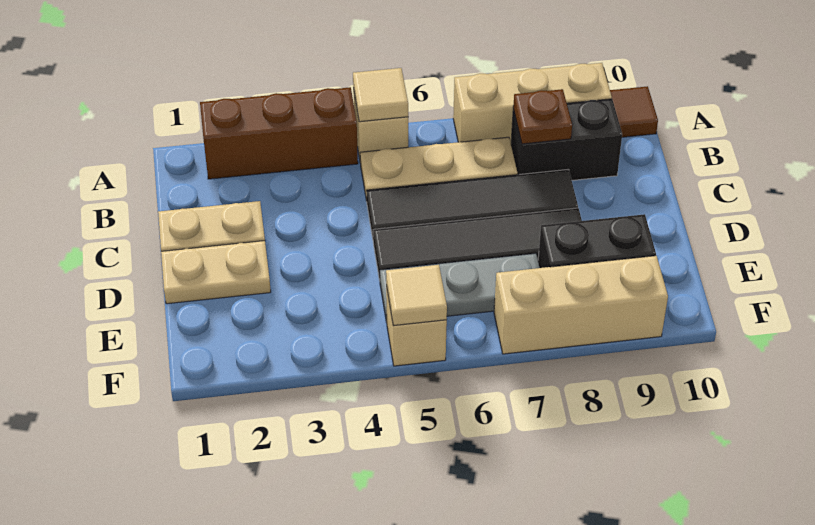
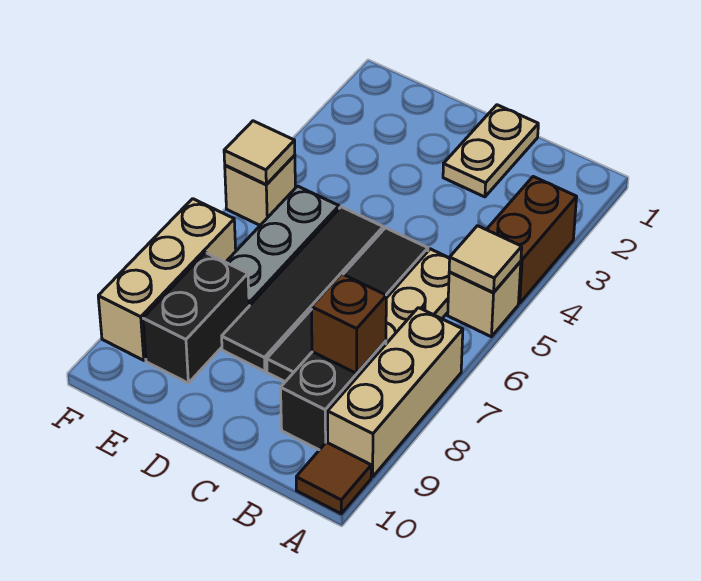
brown brick A2:A4 level 1 -> brown brick A3:A4 level 1
brown plate B8 level 2 -> brown brick B8 level 2
tan plate D1:D2 level 1 -> none

